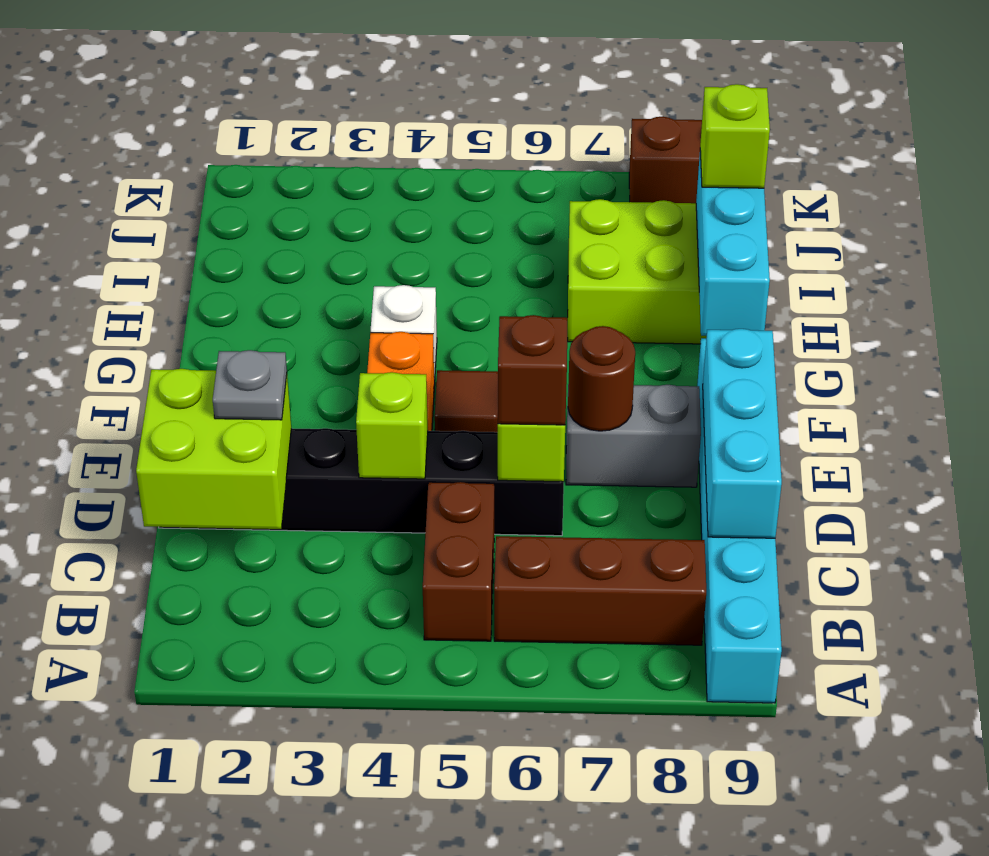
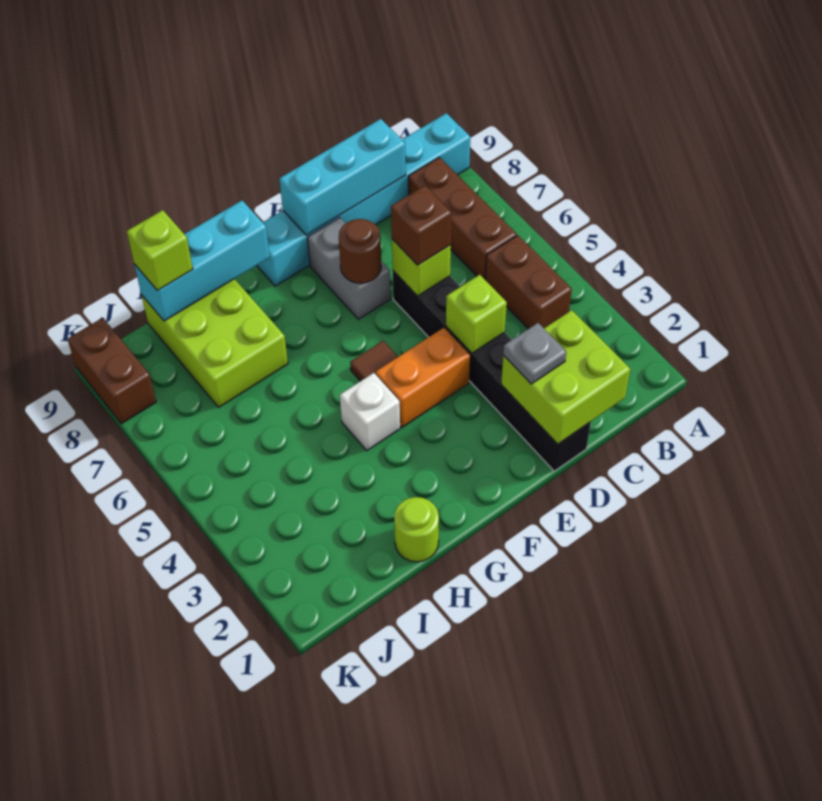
brown brick B5:C5 level 1 -> brown brick B4:B5 level 1
none -> lime round brick H1 level 1

